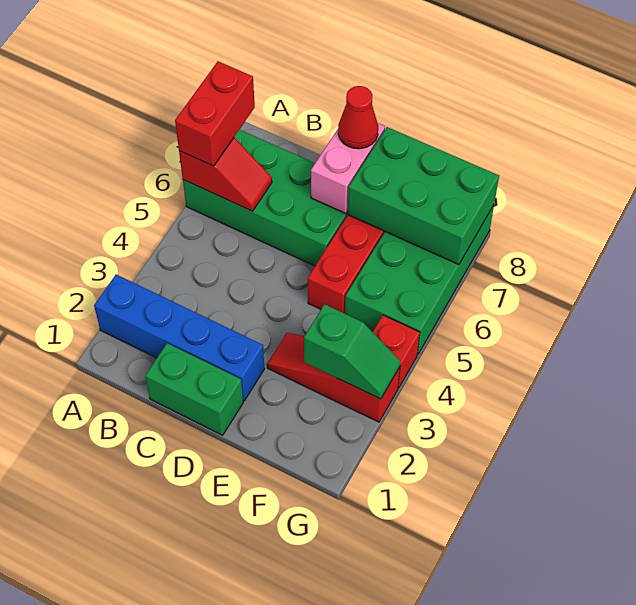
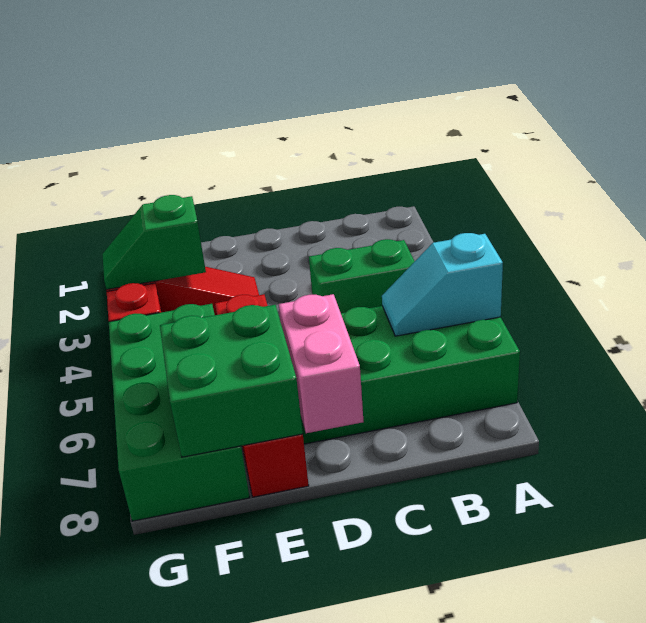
blue brick A2:D2 level 1 -> none
red slope A6:B6 level 2 top A -> cyan slope A6:B6 level 2 top A
red brick A6:A7 level 3 -> none
green brick C1:D1 level 1 -> green brick B4:C4 level 1
red cone D8 level 3 -> none
green brick E7:G8 level 2 -> green brick E7:F8 level 2

